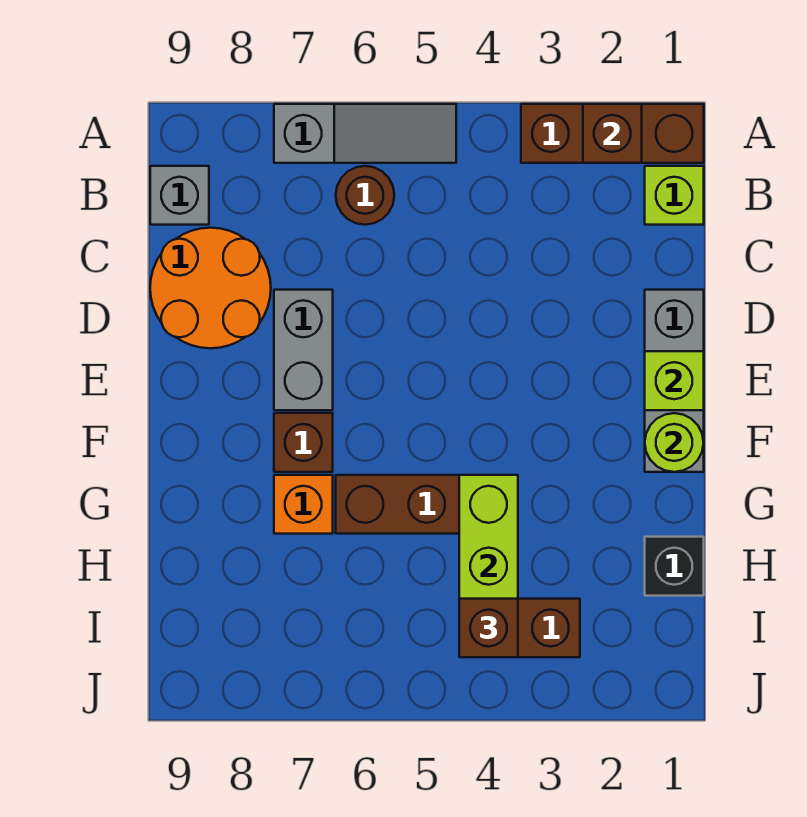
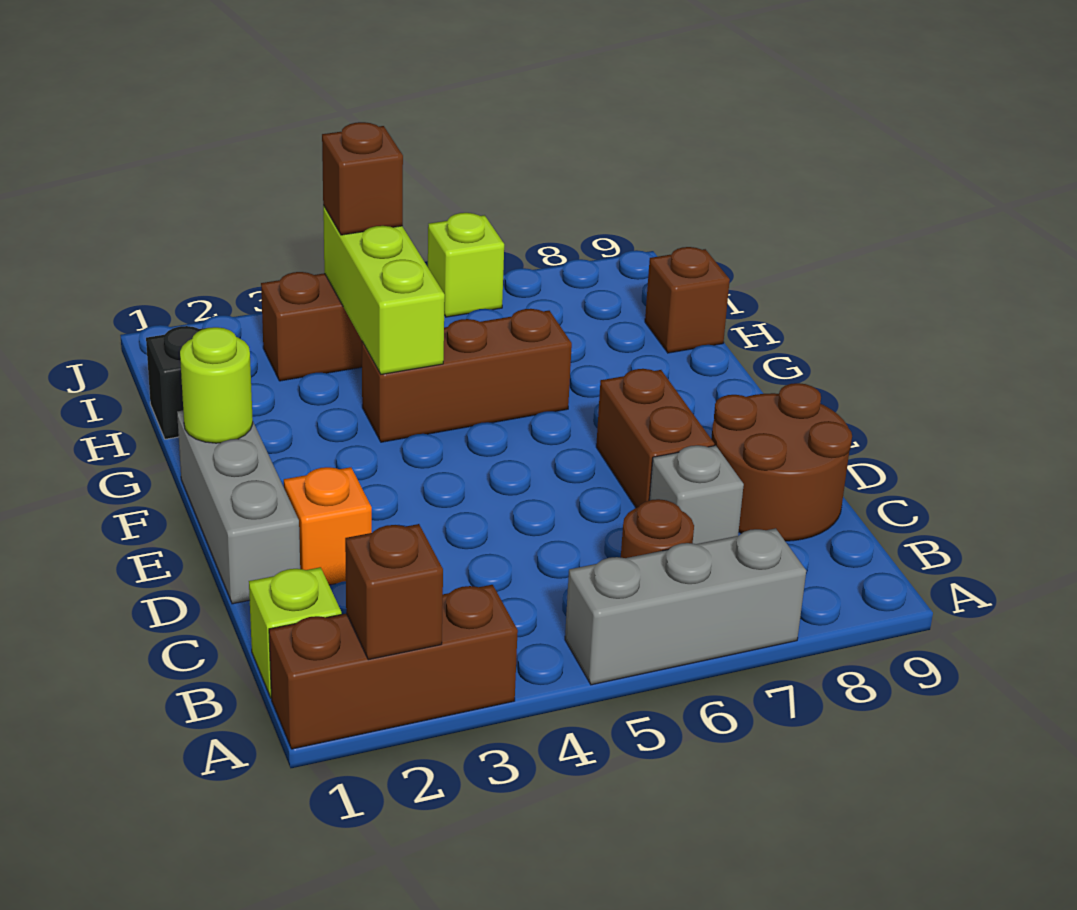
grey slope A5:A7 level 1 top 7 -> grey brick A5:A7 level 1
grey brick B9 level 1 -> grey brick C7 level 1
orange round brick C8:D9 level 1 -> brown round brick C8:D9 level 1
grey brick D7:E7 level 1 -> brown brick D7:E7 level 1
lime brick E1 level 2 -> lime brick J6 level 1
brown brick F7 level 1 -> brown brick H9 level 1
orange brick G7 level 1 -> orange brick D2 level 1

